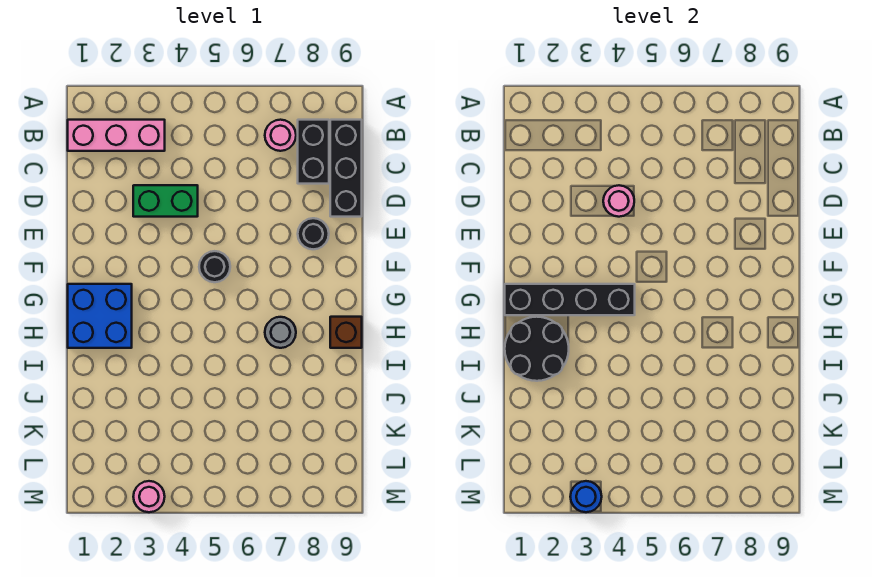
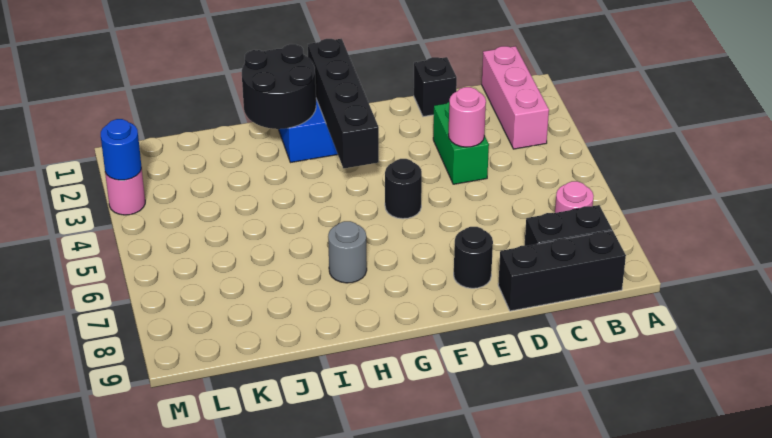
none -> black brick D1 level 1
brown brick H9 level 1 -> none

